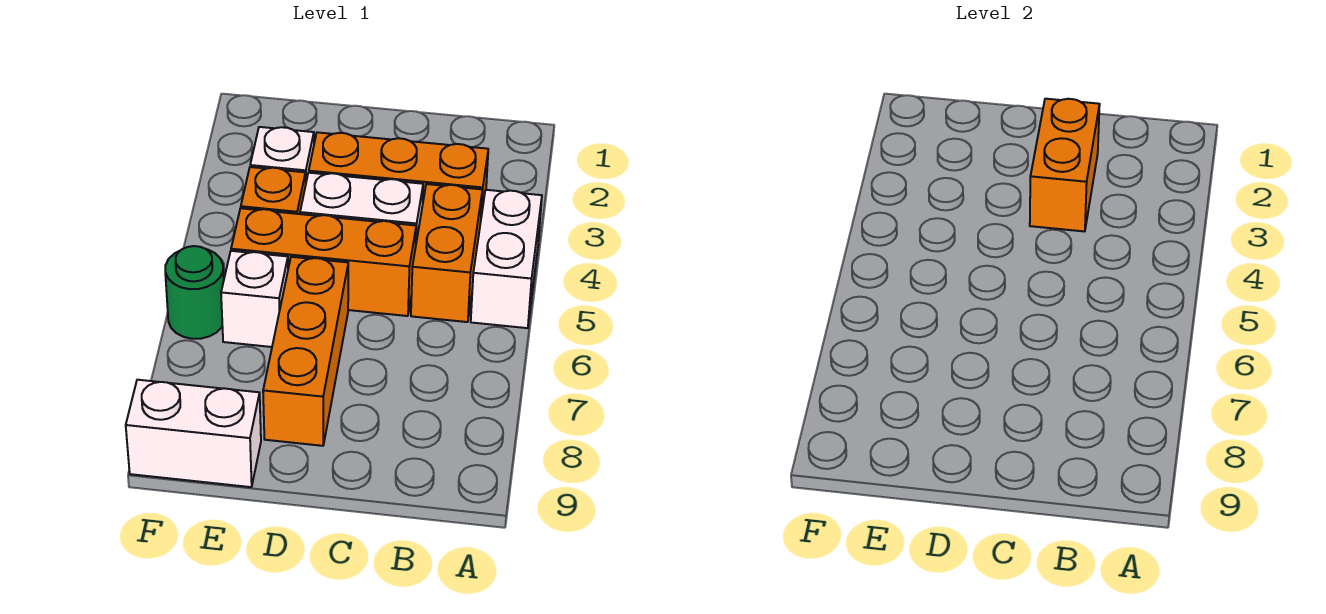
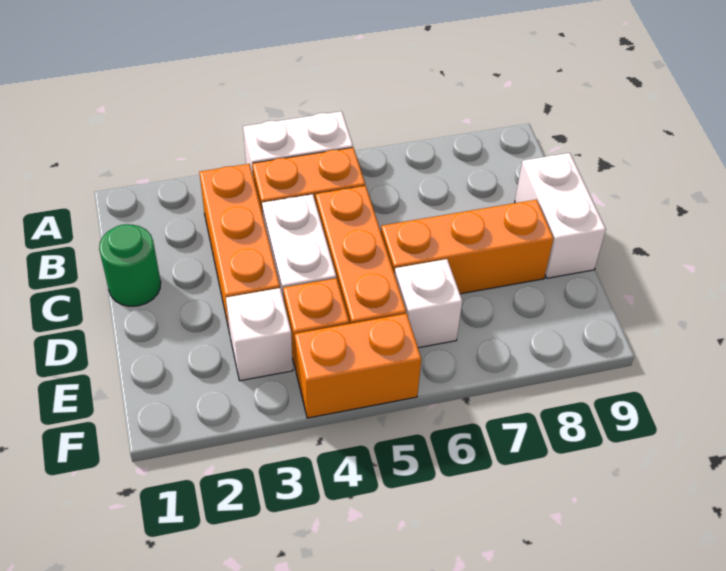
orange brick C2:C3 level 2 -> orange brick F4:F5 level 1
white brick E9:F9 level 1 -> white brick C9:D9 level 1
green round brick F6 level 1 -> green round brick C1 level 1

